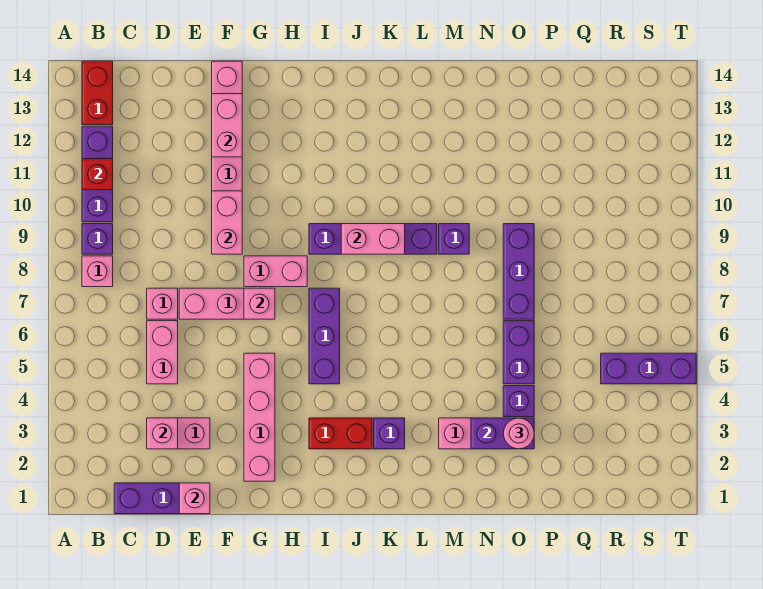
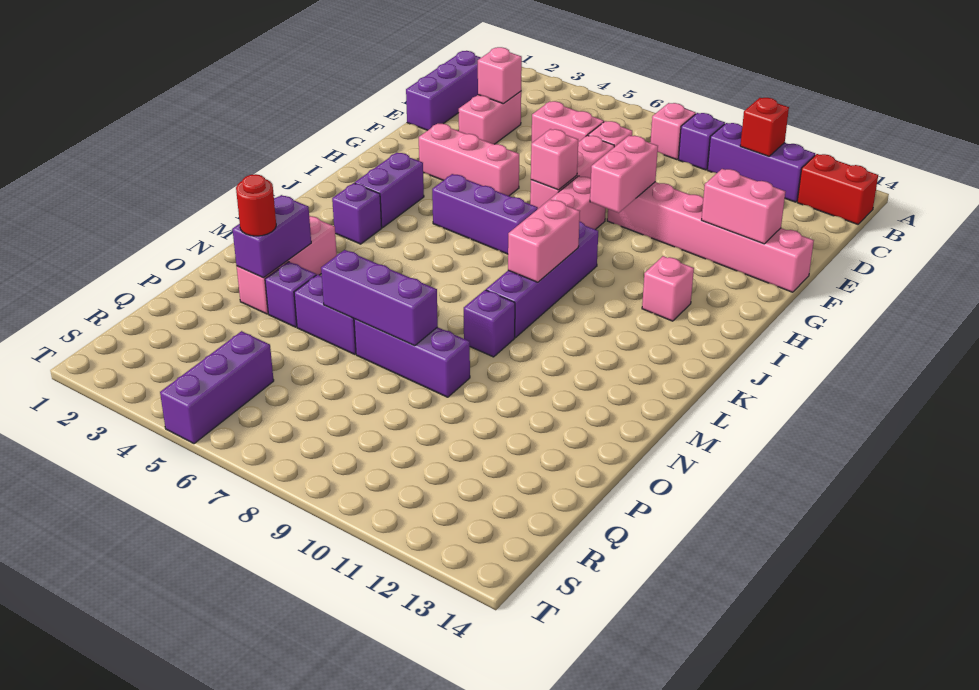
pink brick E1 level 2 -> pink brick I12 level 1
pink brick F9:F10 level 2 -> pink brick F9:G9 level 2
pink brick G2:G5 level 1 -> pink brick G3:G5 level 1
red brick I3:J3 level 1 -> purple brick I3:J3 level 1
pink round brick O3 level 3 -> red round brick O3 level 3
none -> purple brick O6:O8 level 2

